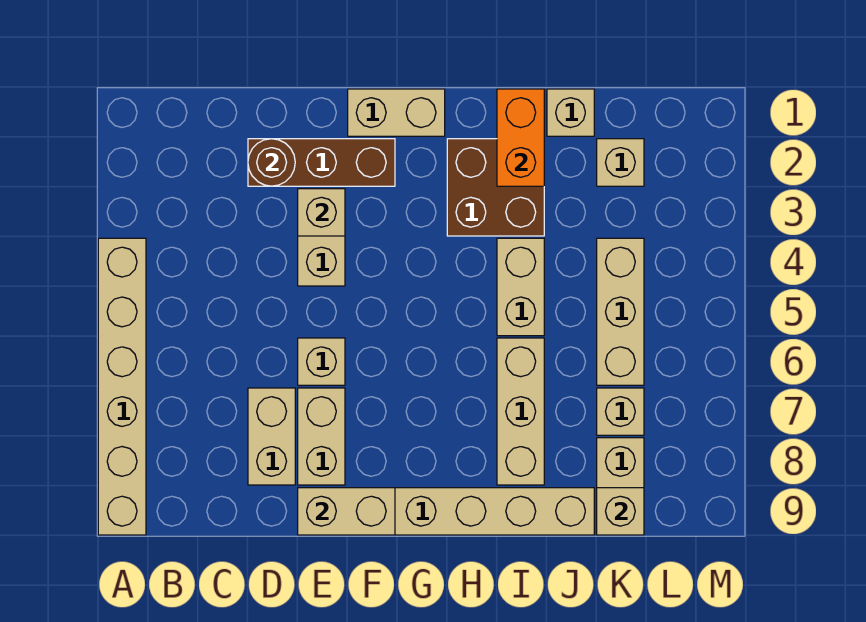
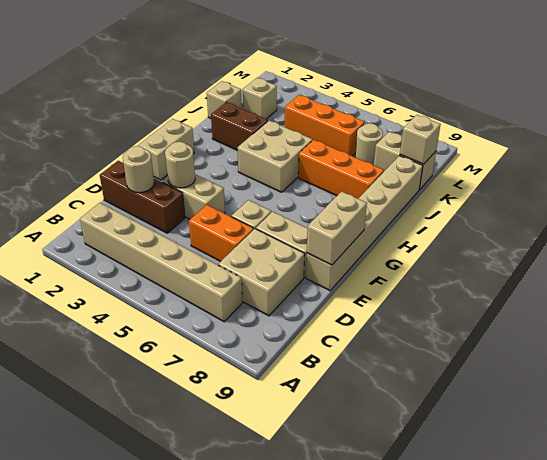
tan brick A4:A9 level 1 -> tan brick B2:B7 level 1
brown brick D2:F2 level 1 -> brown brick D1:D3 level 1
brown round brick D2 level 2 -> tan round brick D2 level 2
tan brick D7:D8 level 1 -> tan brick C7:D8 level 1
tan brick E3 level 2 -> tan round brick E3 level 2
brown brick H2:I3 level 1 -> brown brick I2:I3 level 1
orange brick I1:I2 level 2 -> orange brick D5:D6 level 1
tan brick I4:I5 level 1 -> tan brick H4:I5 level 1
tan brick I6:I8 level 1 -> orange brick I6:I8 level 1
tan brick K4:K6 level 1 -> orange brick K4:K6 level 1
tan brick K7 level 1 -> tan round brick K7 level 1

